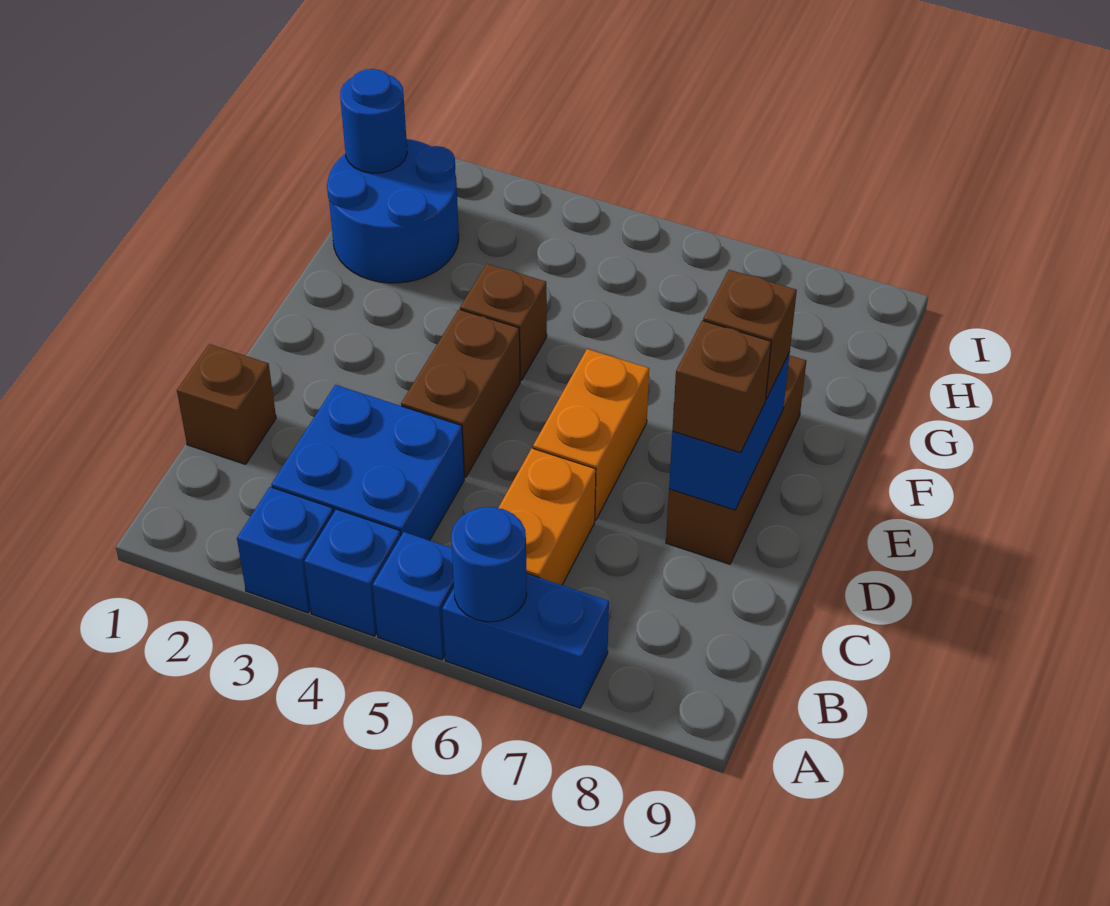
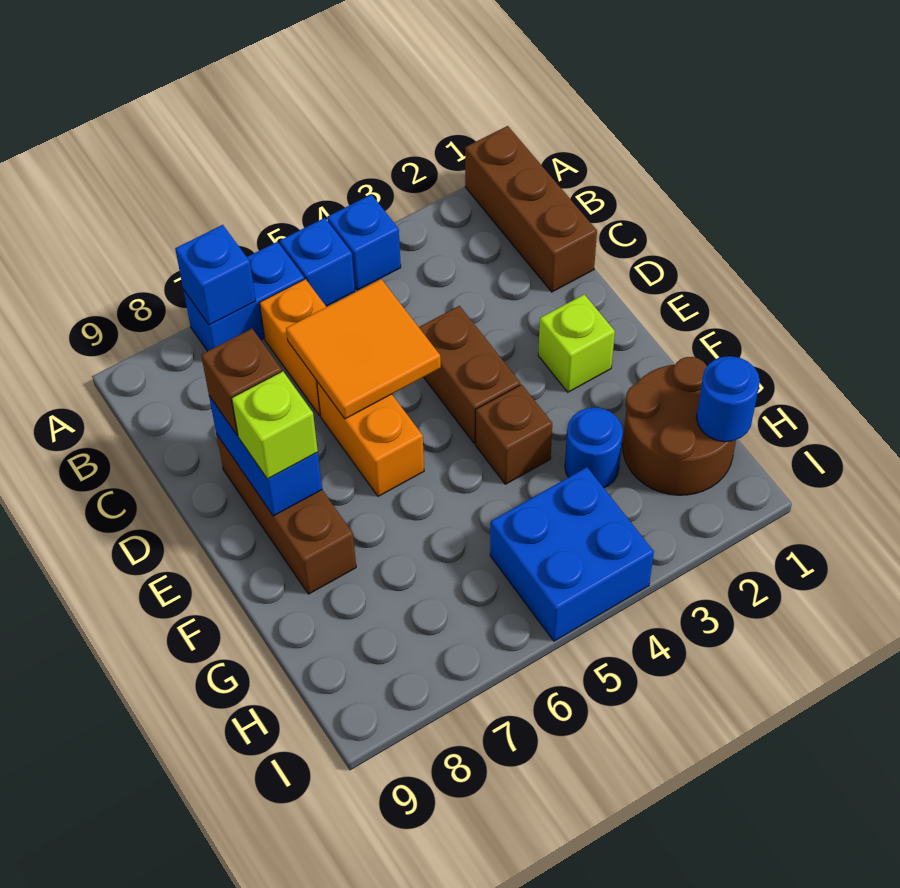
blue brick A3 level 1 -> blue brick A7 level 2
blue round brick A6 level 2 -> blue round brick G3 level 1
blue brick B3:C4 level 1 -> blue brick H4:I5 level 1
brown brick C1 level 1 -> brown brick A1:C1 level 1
none -> orange tile C5:D6 level 2
none -> lime brick E2 level 1
brown brick E8 level 3 -> lime brick E8 level 3
blue round brick G1:H2 level 1 -> brown round brick G1:H2 level 1

